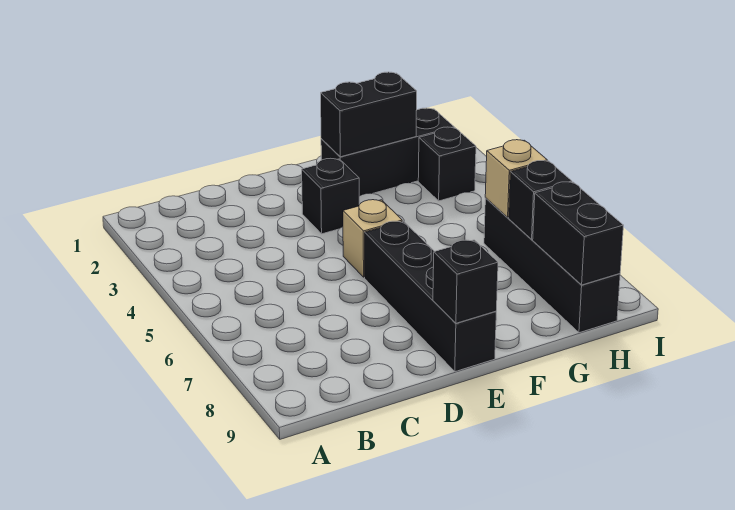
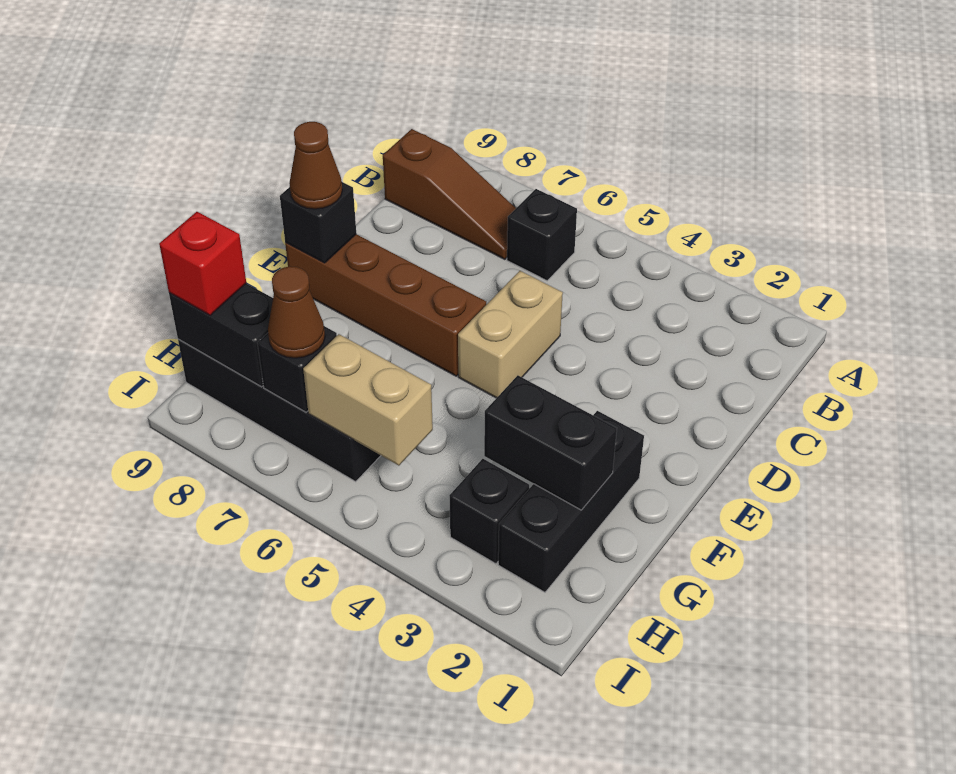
none -> brown slope B7:B9 level 1 top 9
black brick E3 level 1 -> black brick B6 level 1
tan brick E5 level 1 -> tan brick D5:E5 level 1
black brick E6:E9 level 1 -> brown brick E6:E9 level 1
none -> brown cone E9 level 3
black brick F2:G2 level 2 -> black brick G2:G3 level 2
tan brick H6 level 2 -> tan brick H5:H6 level 2
none -> brown cone H7 level 3
none -> red brick H9 level 3

